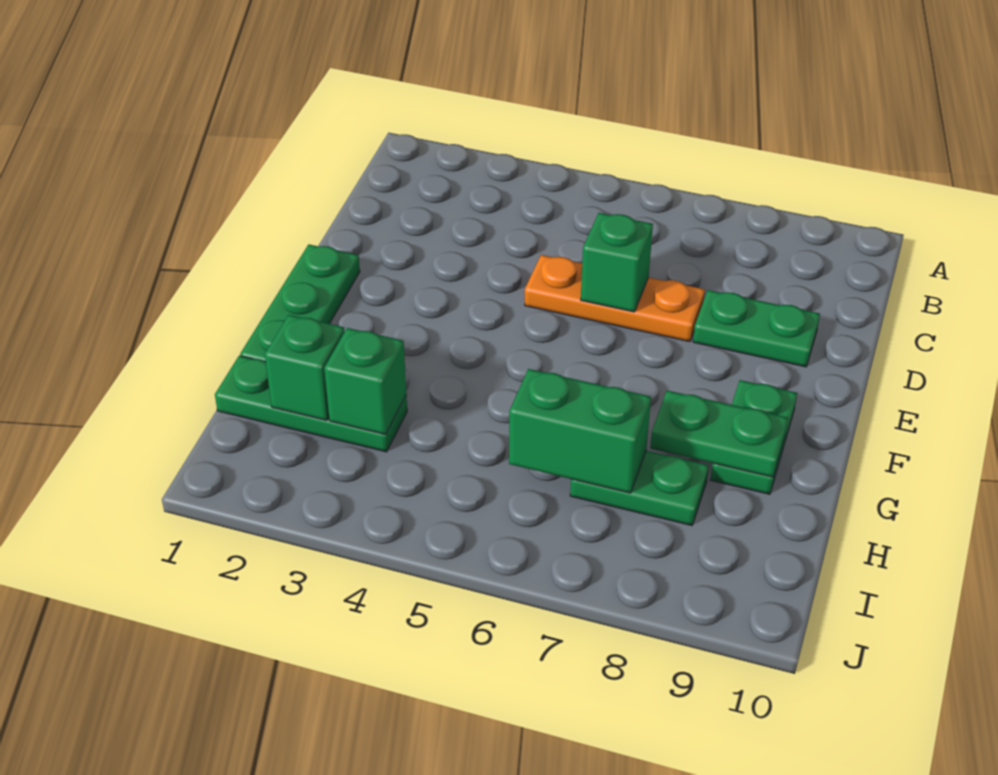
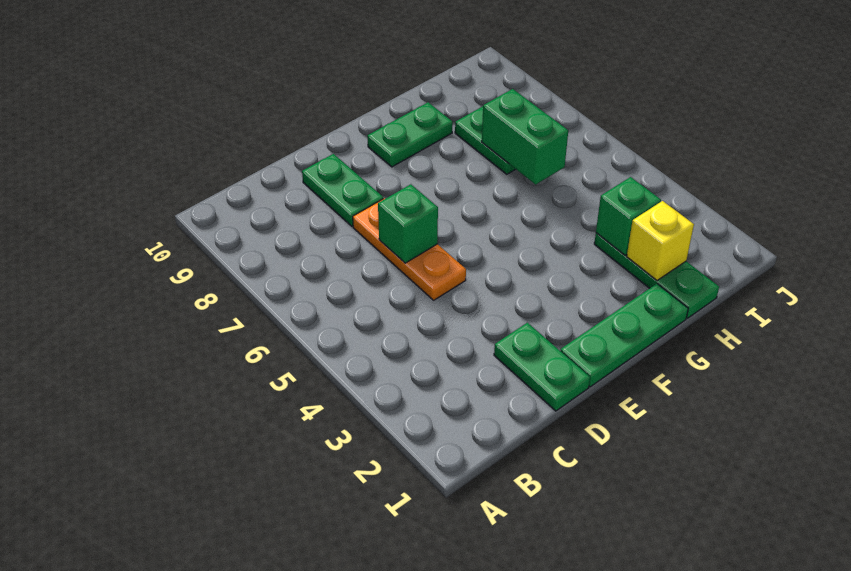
green plate G8:G9 level 2 -> green plate D1:D2 level 1
green brick H2 level 2 -> yellow brick H2 level 2

